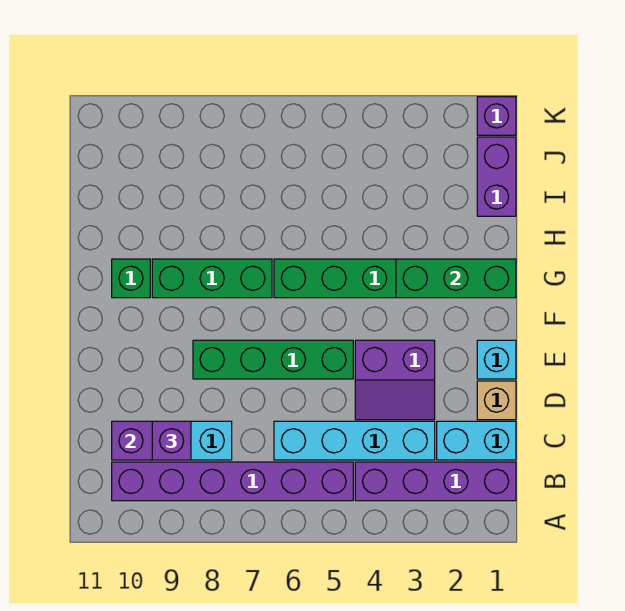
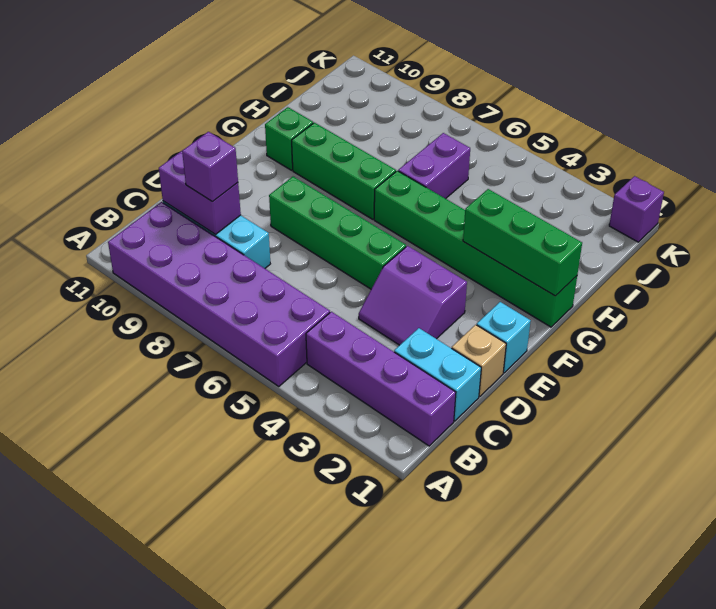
purple brick B5:B10 level 1 -> purple brick A5:B10 level 1
cyan brick C3:C6 level 1 -> none
purple brick I1:J1 level 1 -> purple brick H6:I6 level 1

